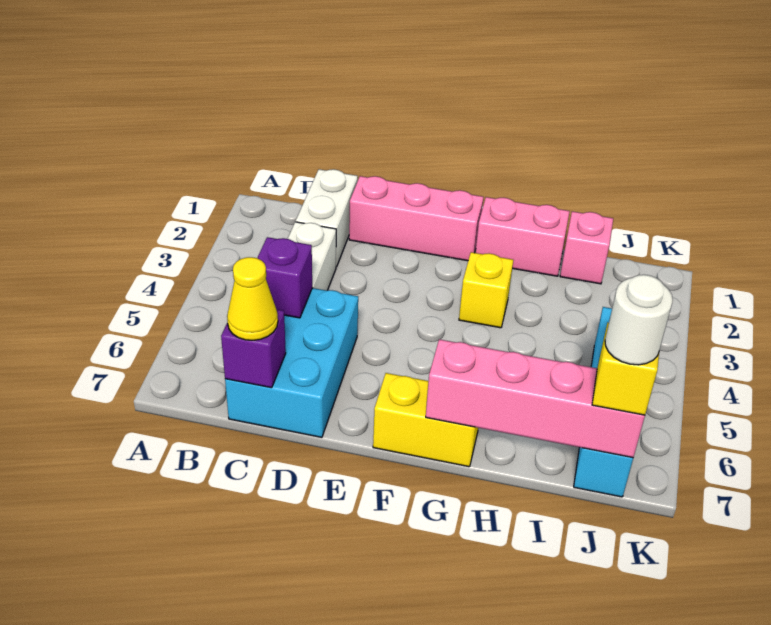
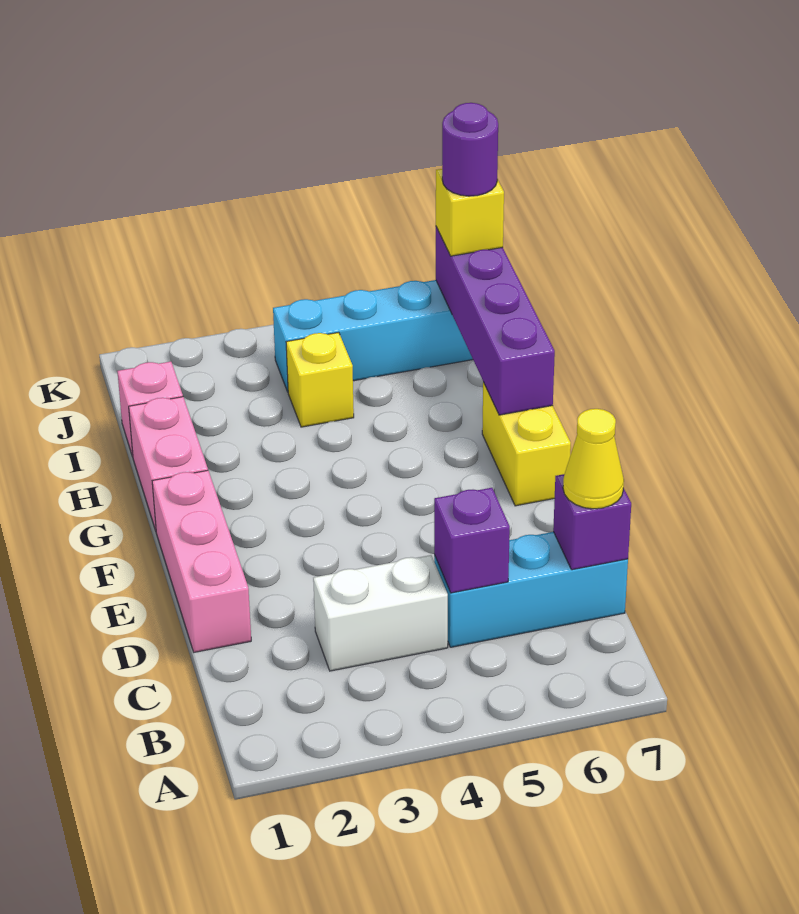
white brick C1:C2 level 1 -> none
cyan brick C5:D7 level 1 -> cyan brick C5:C7 level 1
yellow brick G3 level 1 -> yellow brick I4 level 1
pink brick G7:J7 level 2 -> purple brick G7:J7 level 2
white round brick J7 level 4 -> purple round brick J7 level 4

